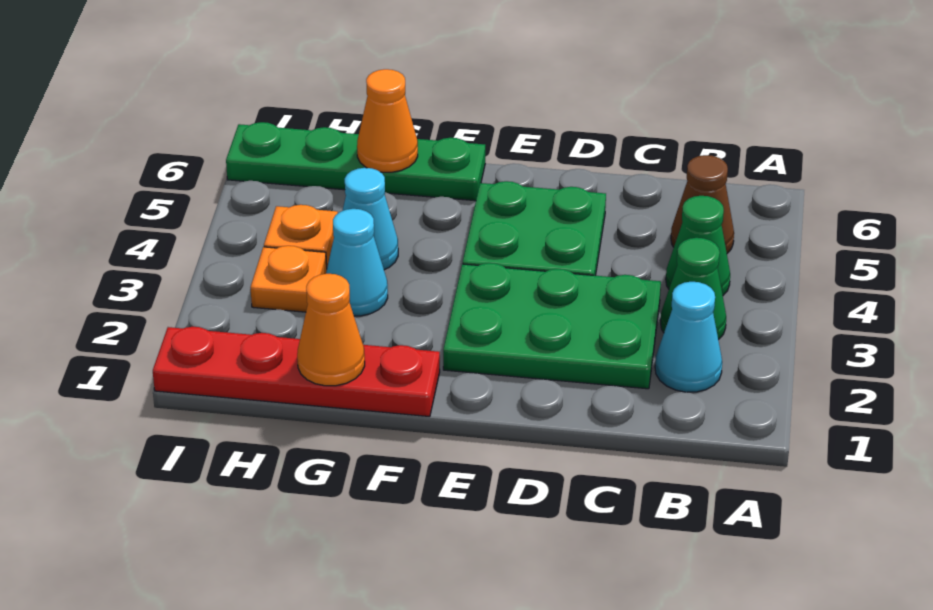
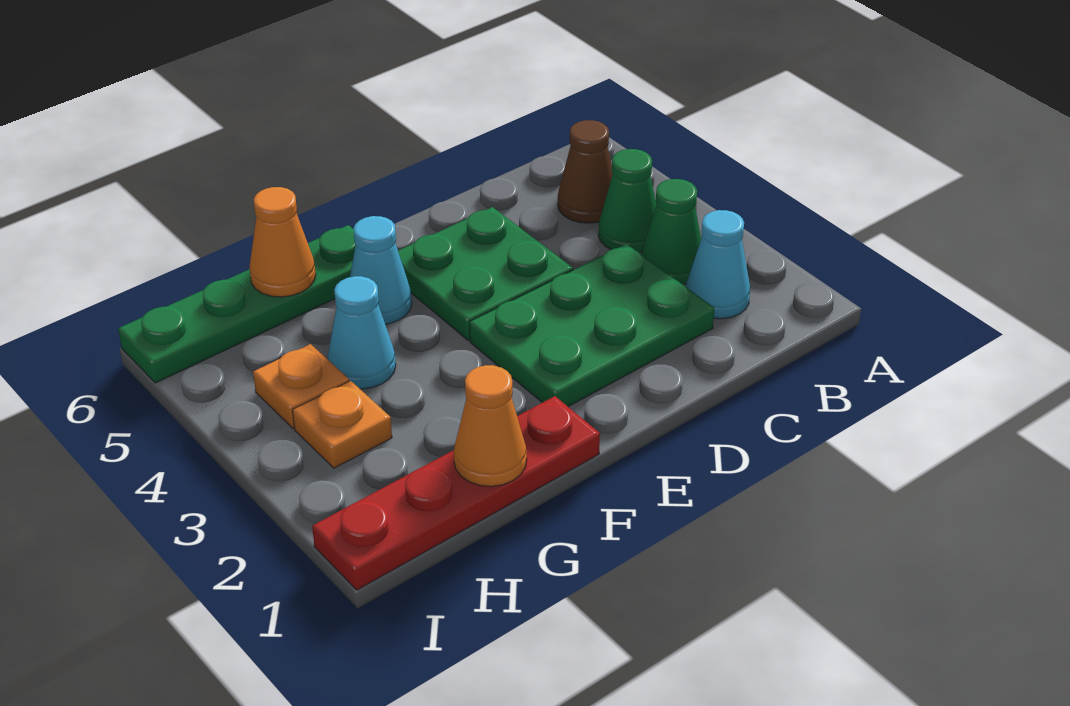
cyan cone G3 level 1 -> cyan cone F5 level 1

